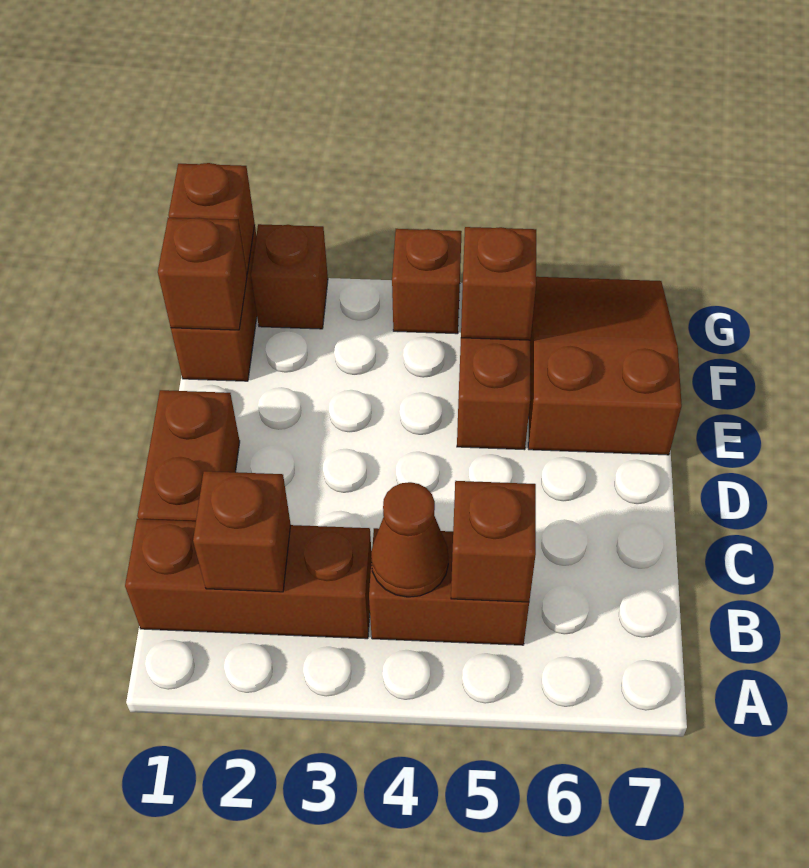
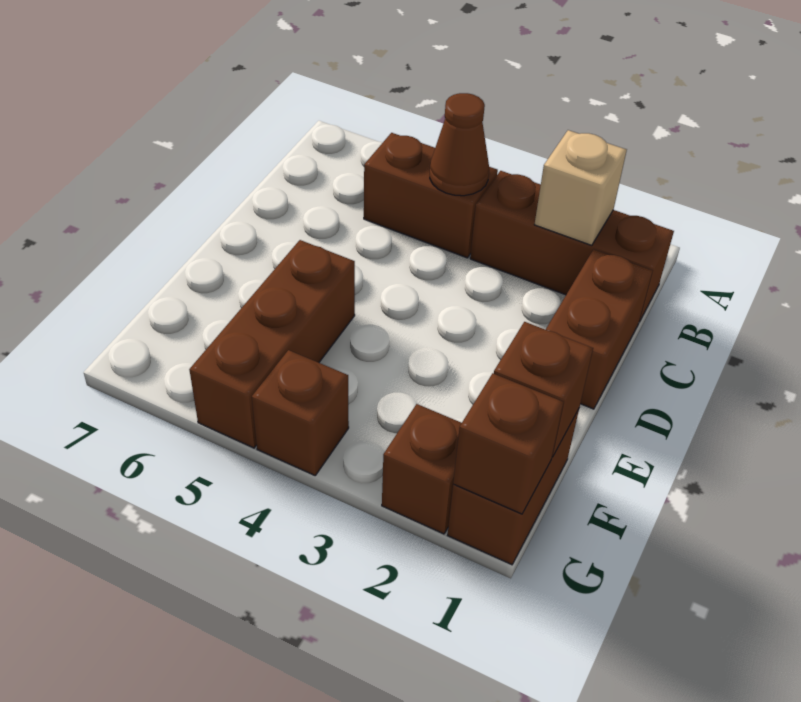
brown brick B2 level 2 -> tan brick B2 level 2
brown brick B5 level 2 -> none
brown slope E6:G7 level 1 top E -> none
brown brick F5 level 2 -> none

